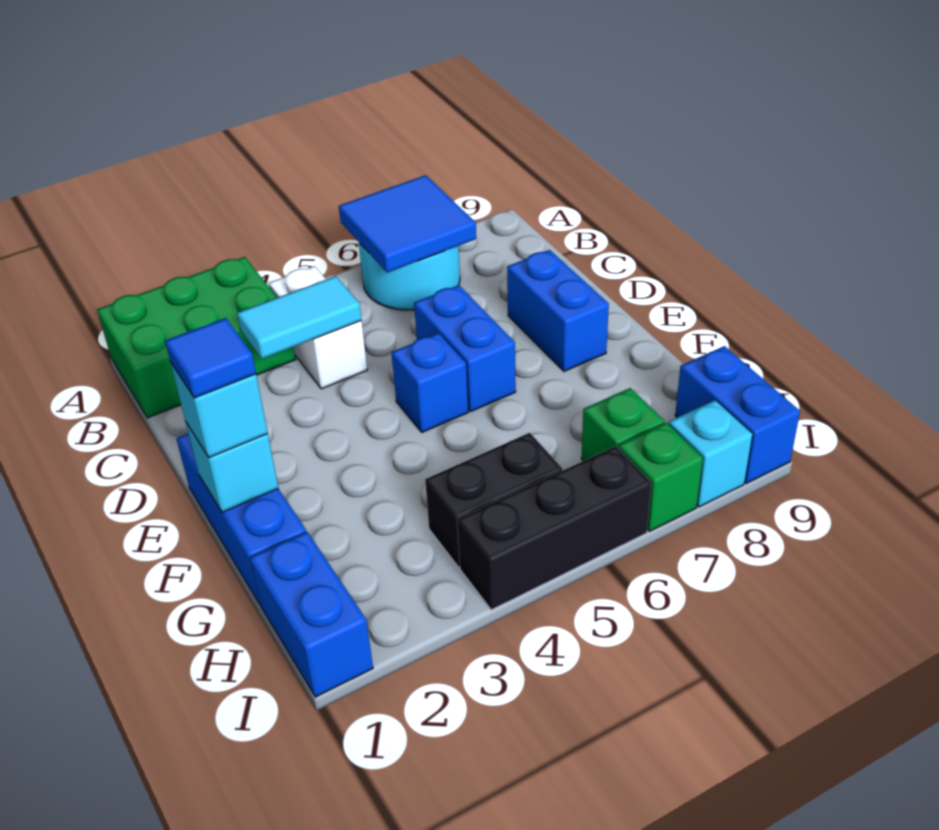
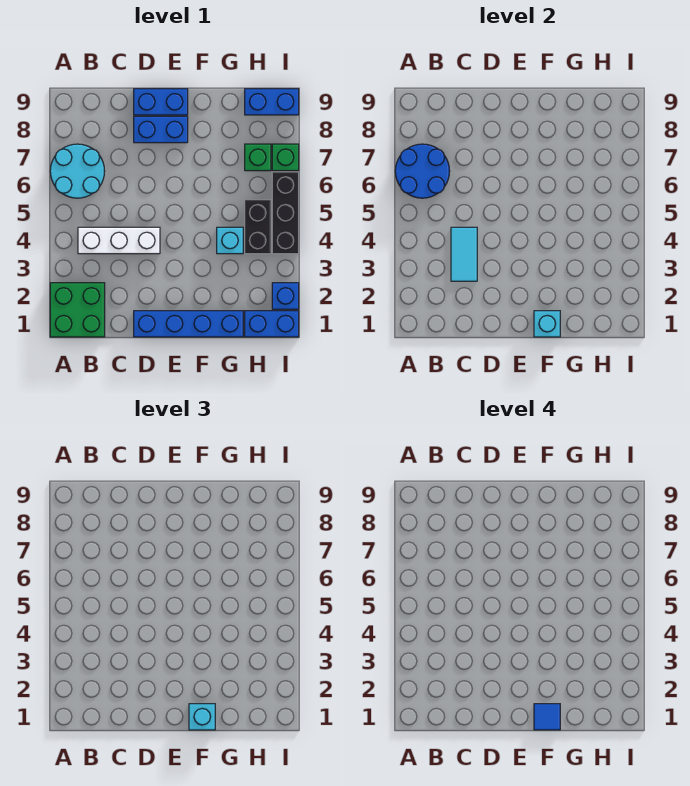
green brick A1:B3 level 1 -> green brick A1:B2 level 1
blue tile A6:B7 level 2 -> blue round brick A6:B7 level 2
white brick B4:C4 level 1 -> white brick B4:D4 level 1
blue brick D6:E6 level 1 -> blue brick D9:E9 level 1
blue brick E1:G1 level 1 -> blue brick D1:G1 level 1
blue brick E5 level 1 -> blue brick I2 level 1
cyan brick I8 level 1 -> cyan brick G4 level 1

